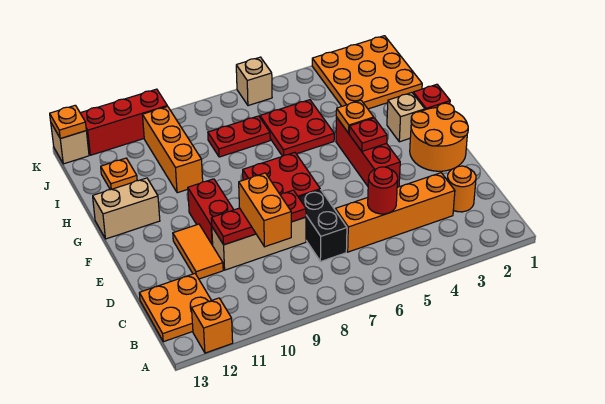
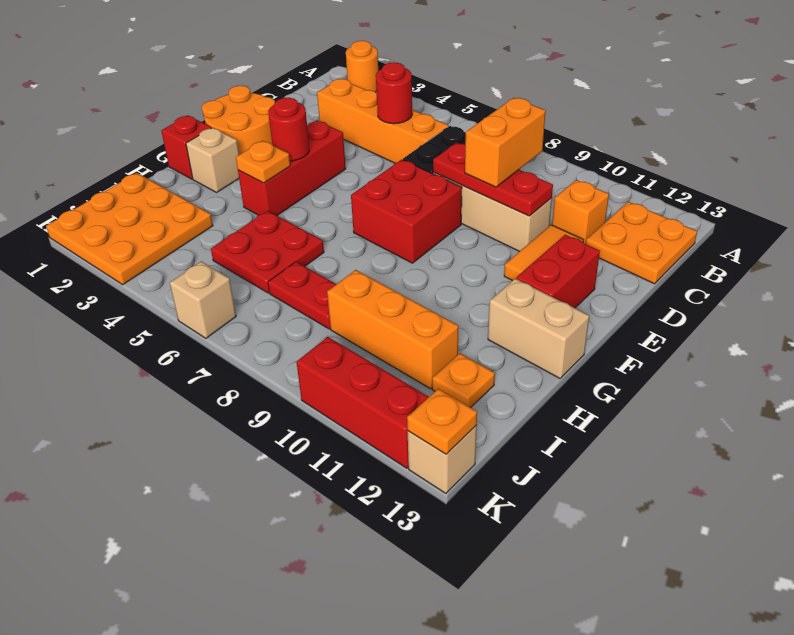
orange brick A12 level 1 -> orange brick C11 level 1
orange round brick C2 level 1 -> orange round brick A2 level 1
red brick E10:F10 level 1 -> red brick E12:F12 level 1
red plate F4 level 2 -> red round brick F4 level 2
orange brick H10:J10 level 1 -> orange brick I9:I11 level 1

